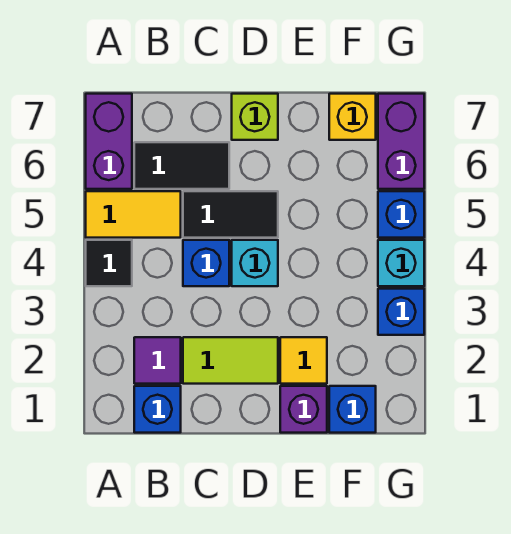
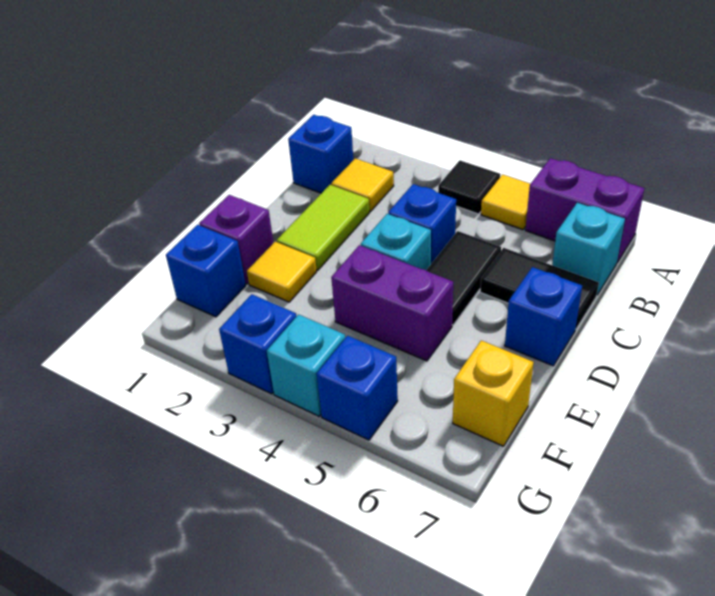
yellow tile A5:B5 level 1 -> yellow tile A5 level 1
purple tile B2 level 1 -> yellow tile B2 level 1
black tile B6:C6 level 1 -> black tile C6:C7 level 1
none -> cyan brick B7 level 1
lime brick D7 level 1 -> blue brick D7 level 1
purple brick G6:G7 level 1 -> purple brick E4:E5 level 1

